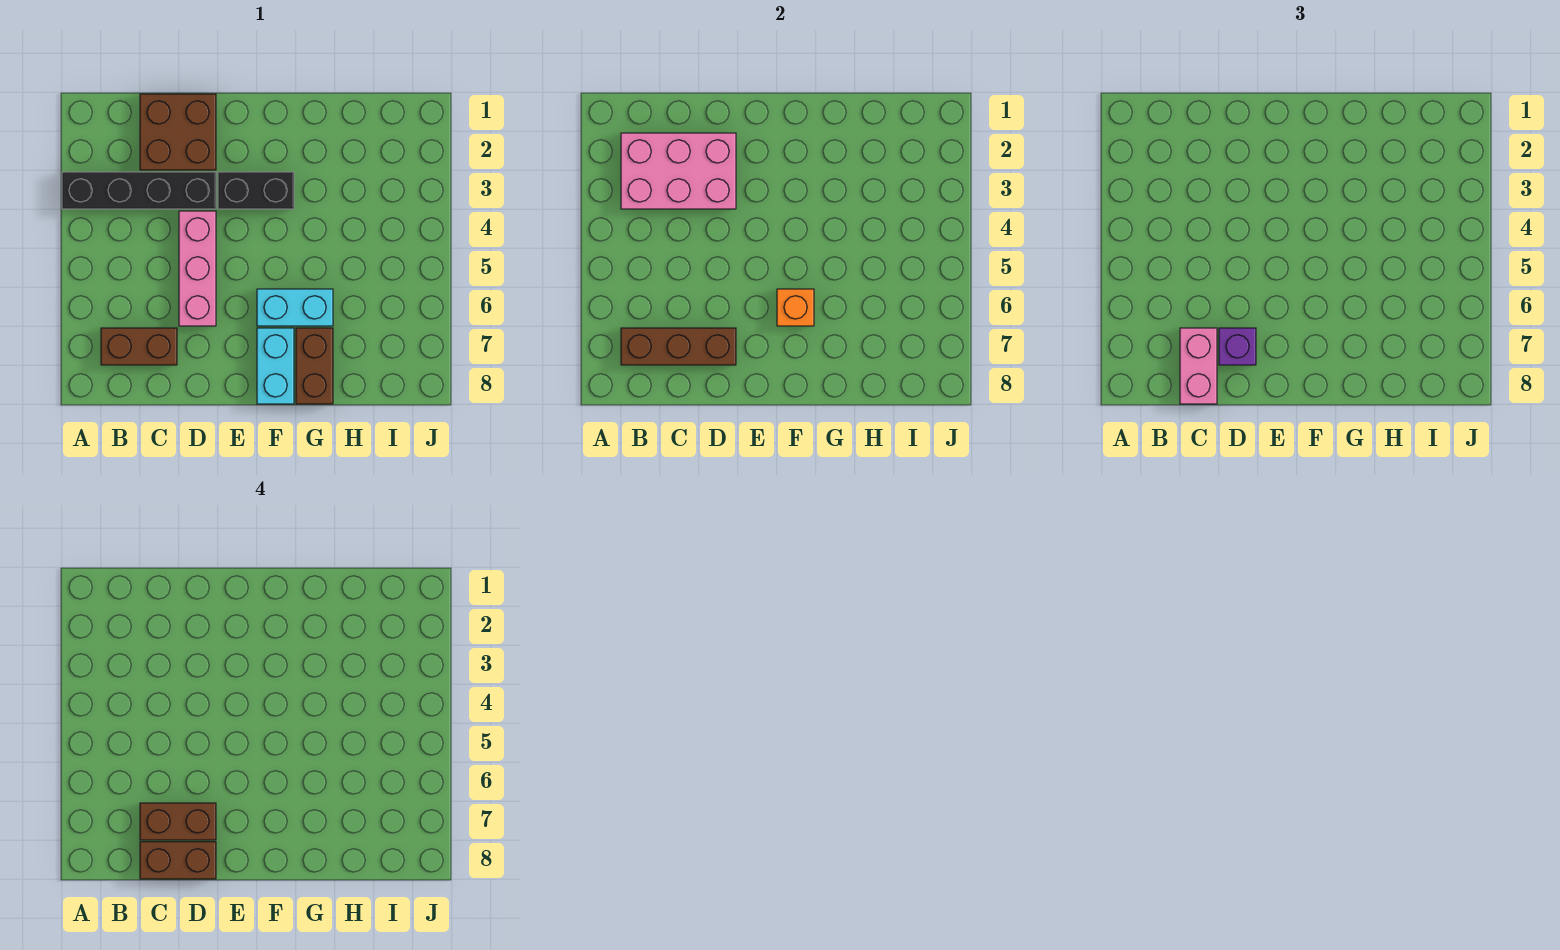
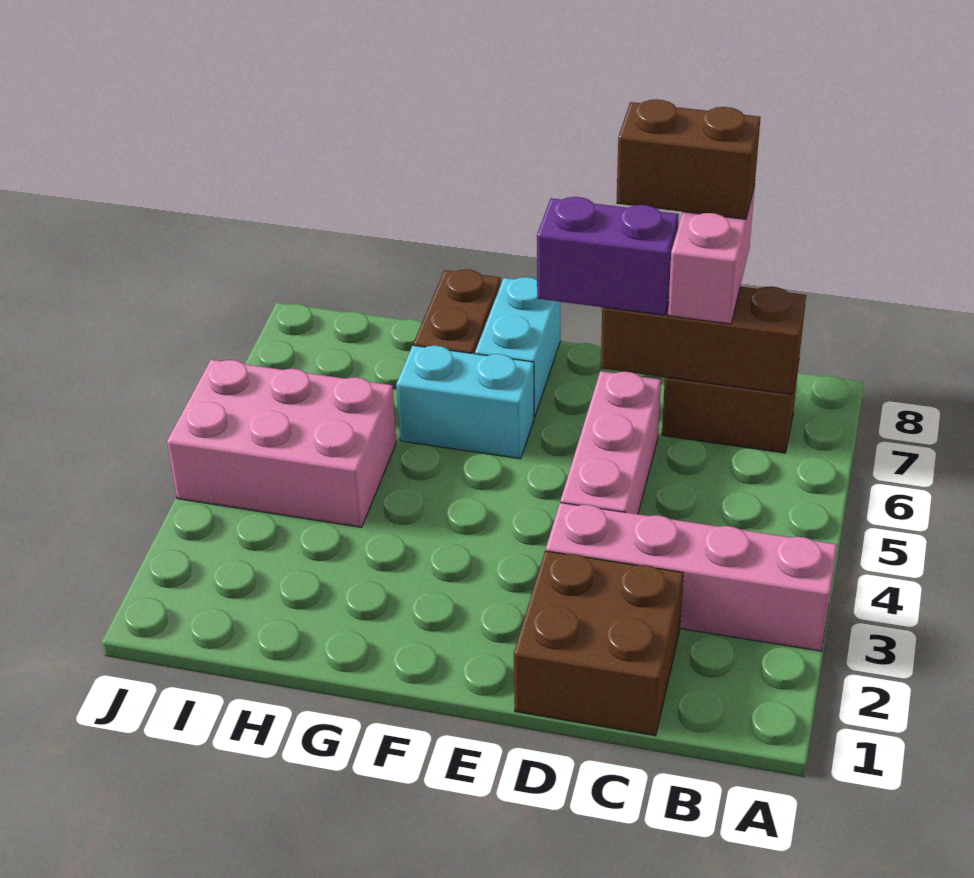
black brick A3:D3 level 1 -> pink brick A3:D3 level 1
pink brick B2:D3 level 2 -> pink brick H4:J5 level 1
brown brick C7:D7 level 4 -> none
purple brick D7 level 3 -> purple brick D7:E7 level 3
black brick E3:F3 level 1 -> none
orange brick F6 level 2 -> none

